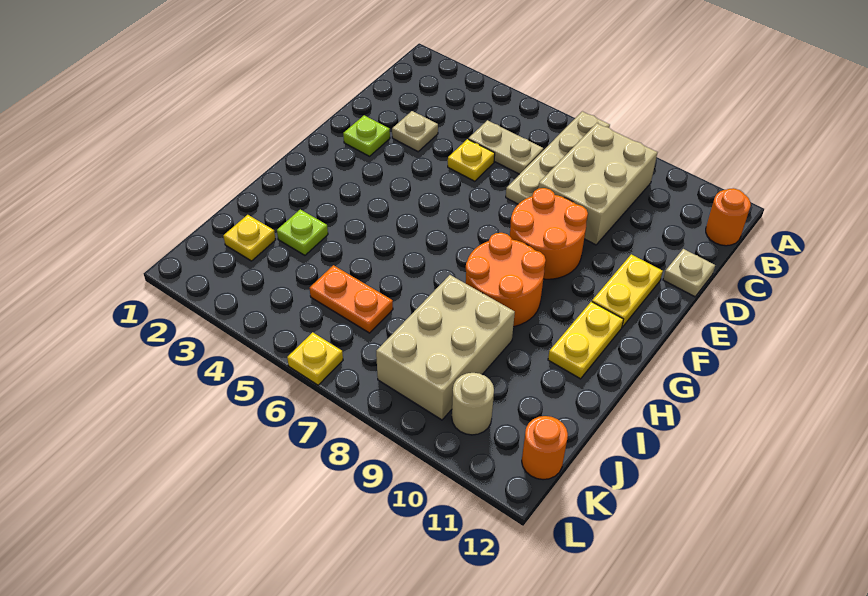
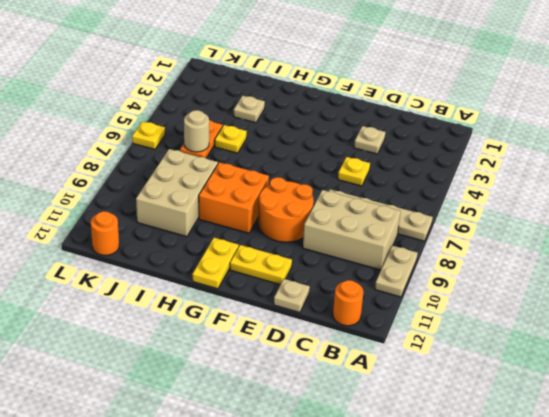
tan plate C5:C6 level 1 -> tan plate A9:A10 level 1
lime plate E2 level 1 -> none
orange round brick G8:H9 level 1 -> orange brick G8:H9 level 1
yellow plate G11:H11 level 1 -> yellow plate G11:G12 level 1
lime plate I3 level 1 -> tan plate I3 level 1
tan brick I8:K9 level 1 -> tan brick I8:J10 level 1
yellow plate J2 level 1 -> yellow plate I5 level 1
tan round brick K10 level 1 -> tan round brick J6 level 2

